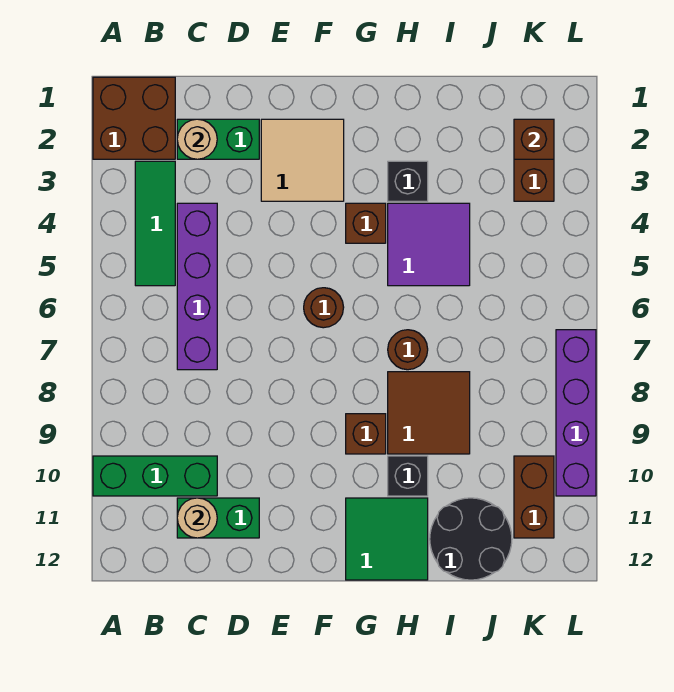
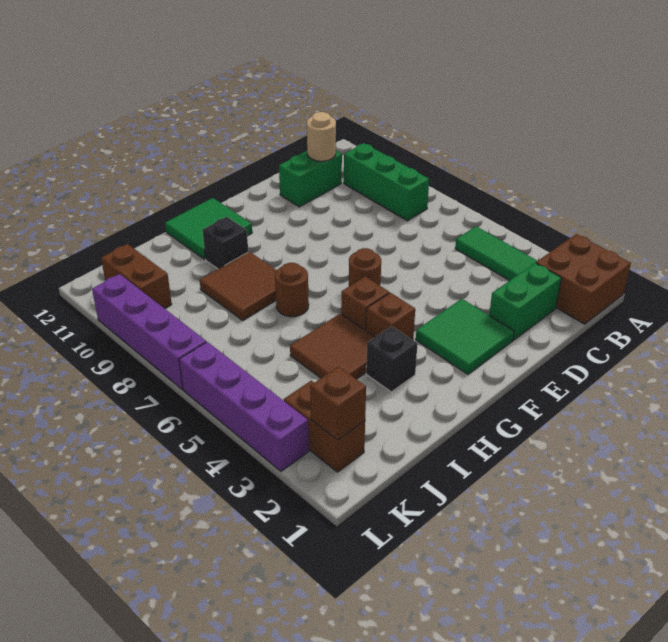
green brick A10:C10 level 1 -> green brick B8:B10 level 1
tan round brick C2 level 2 -> none
purple brick C4:C7 level 1 -> purple brick L3:L6 level 1
tan tile E2:F3 level 1 -> green tile E2:F3 level 1
brown brick G9 level 1 -> brown brick G5 level 1
purple tile H4:I5 level 1 -> brown tile H4:I5 level 1
black round brick I11:J12 level 1 -> none

